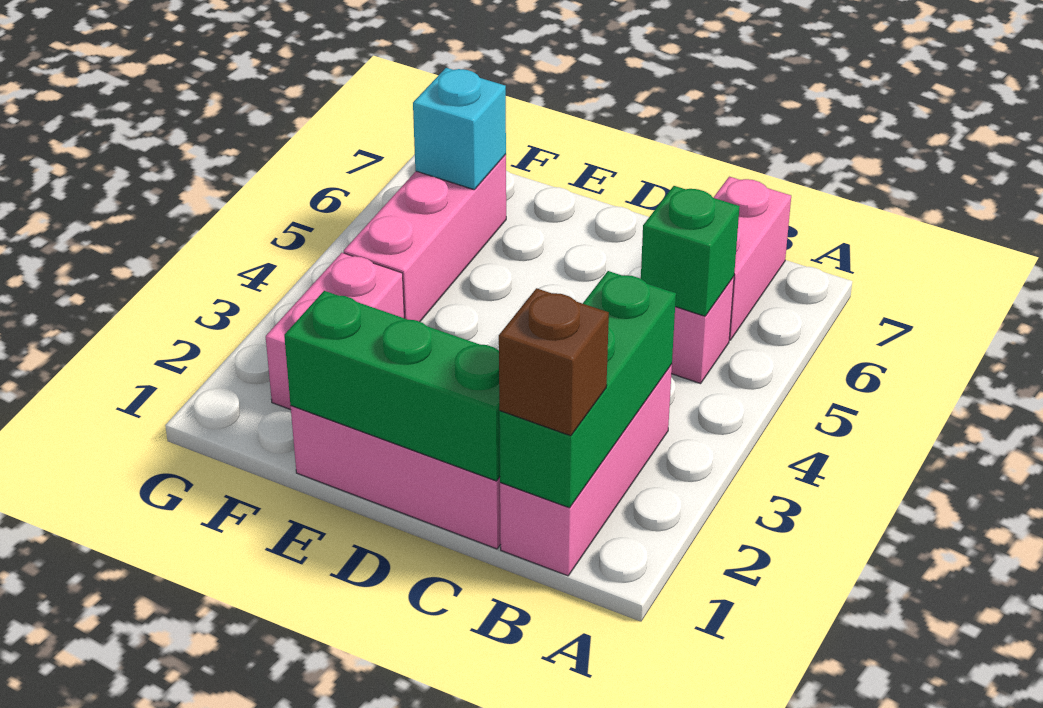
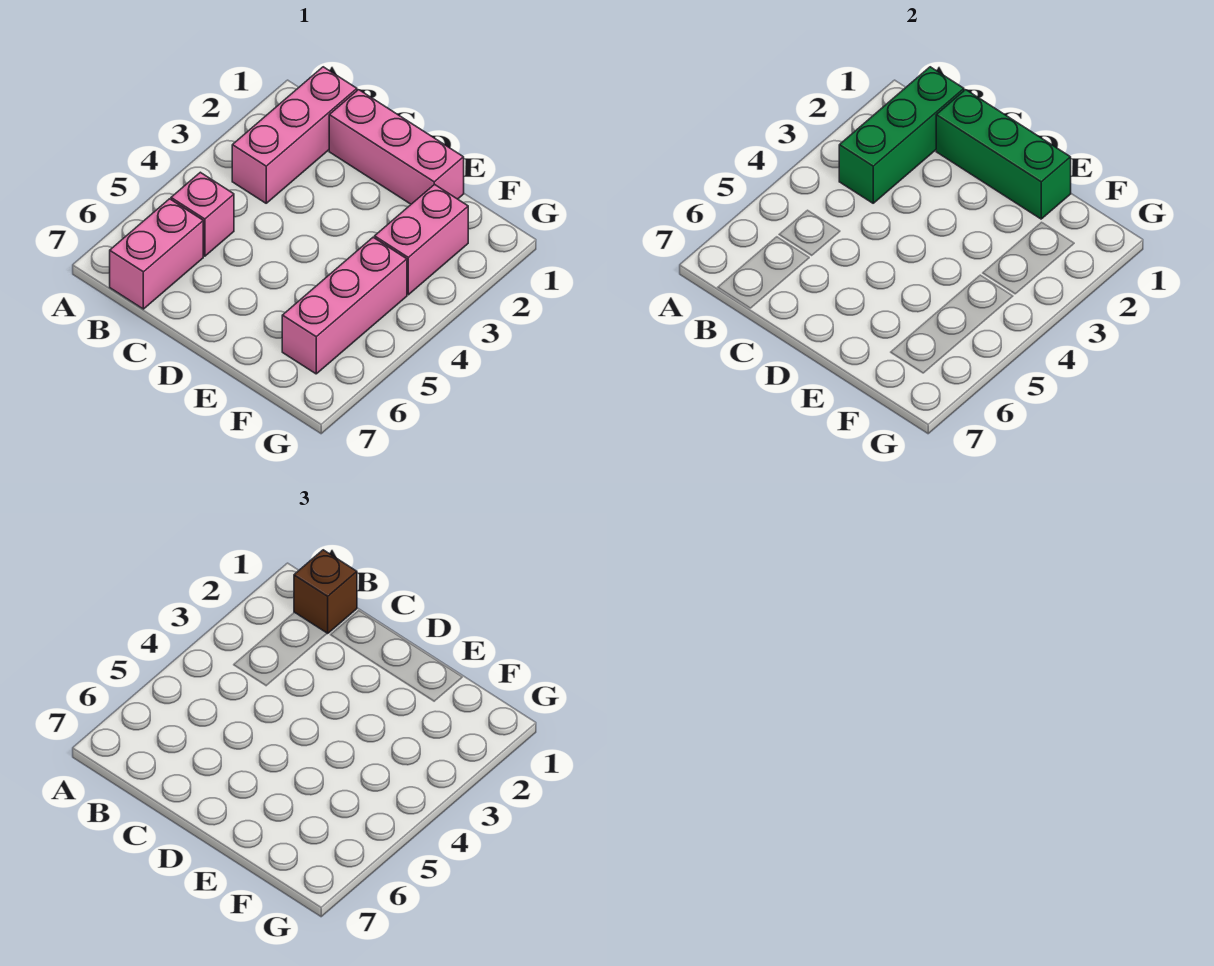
green brick B5 level 2 -> none
cyan brick F6 level 2 -> none

